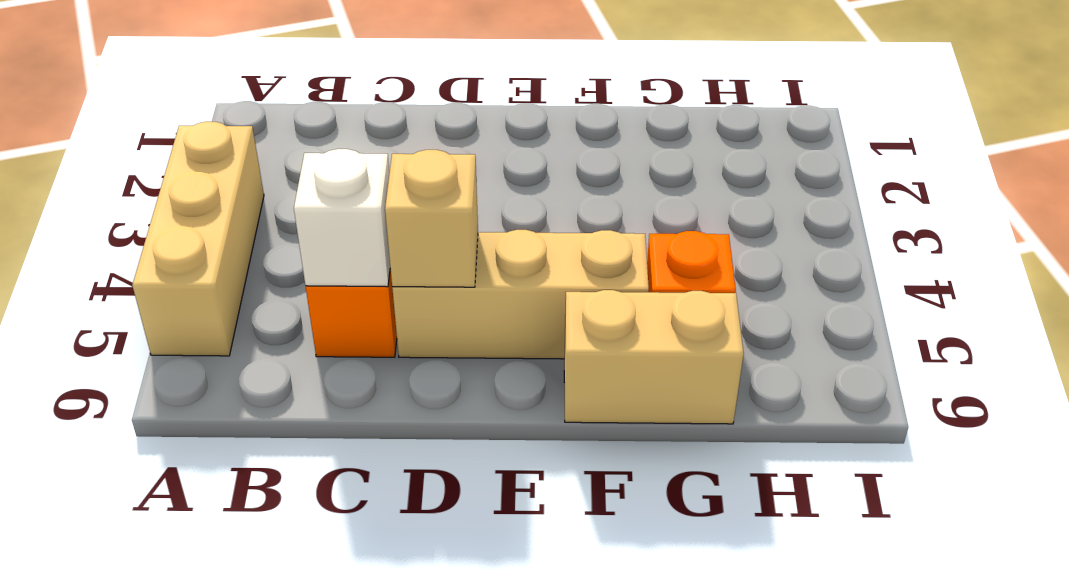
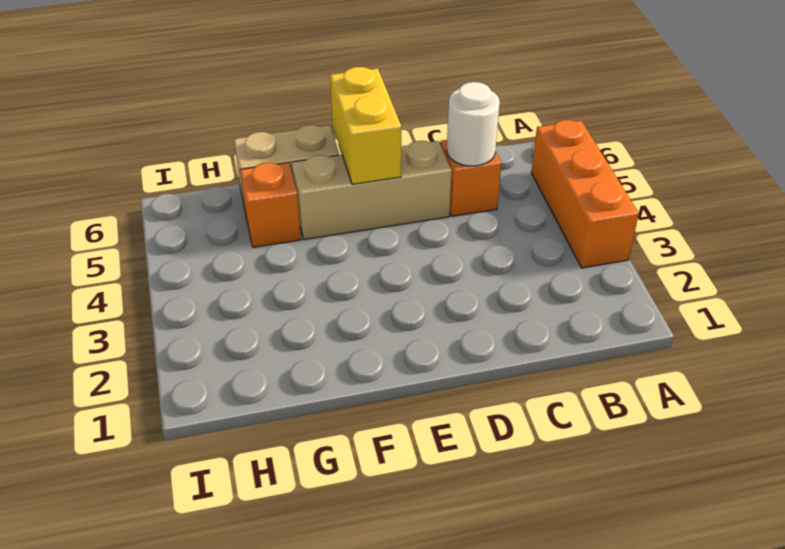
tan brick A3:A5 level 1 -> orange brick A3:A5 level 1
white brick C5 level 2 -> white round brick C5 level 2
tan brick D5 level 2 -> none
none -> yellow brick E5:E6 level 2

